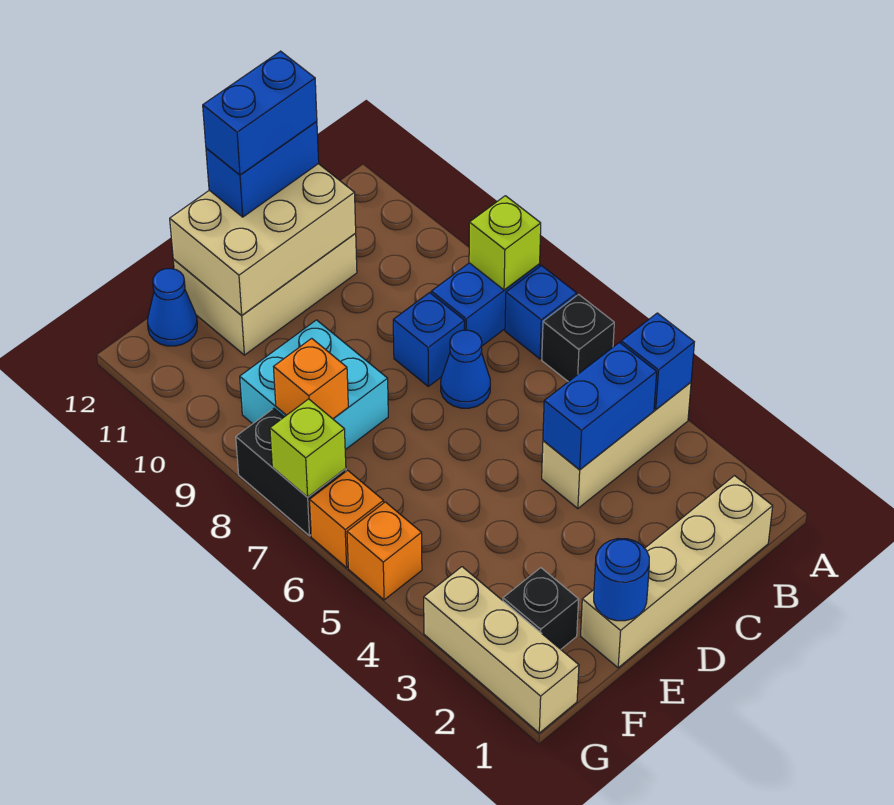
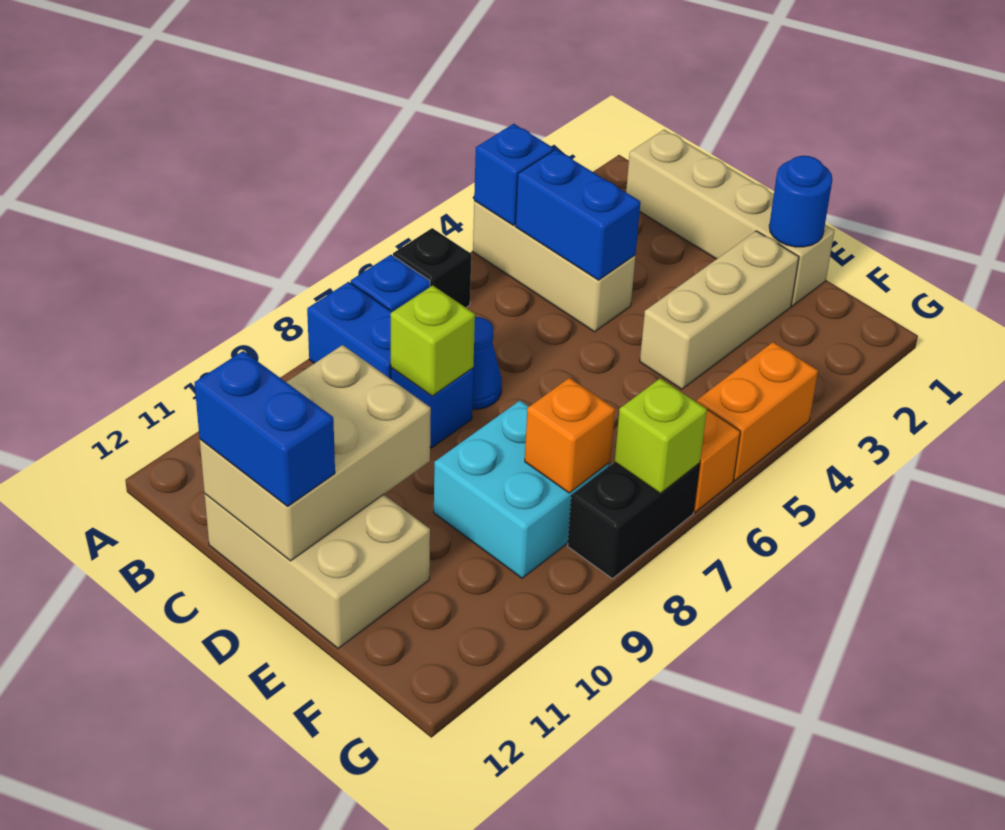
lime brick A8 level 2 -> lime brick C8 level 2
tan brick C11:E12 level 2 -> tan brick C10:D12 level 2
blue brick C12:D12 level 4 -> none
black brick F2 level 1 -> none
blue cone F12 level 1 -> none
tan brick G1:G3 level 1 -> tan brick E2:E4 level 1
orange brick G5 level 1 -> orange brick G4:G5 level 1

